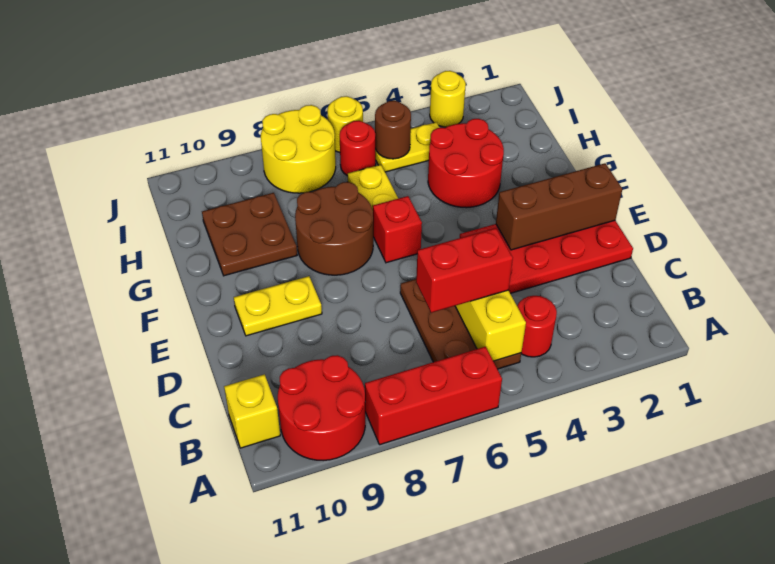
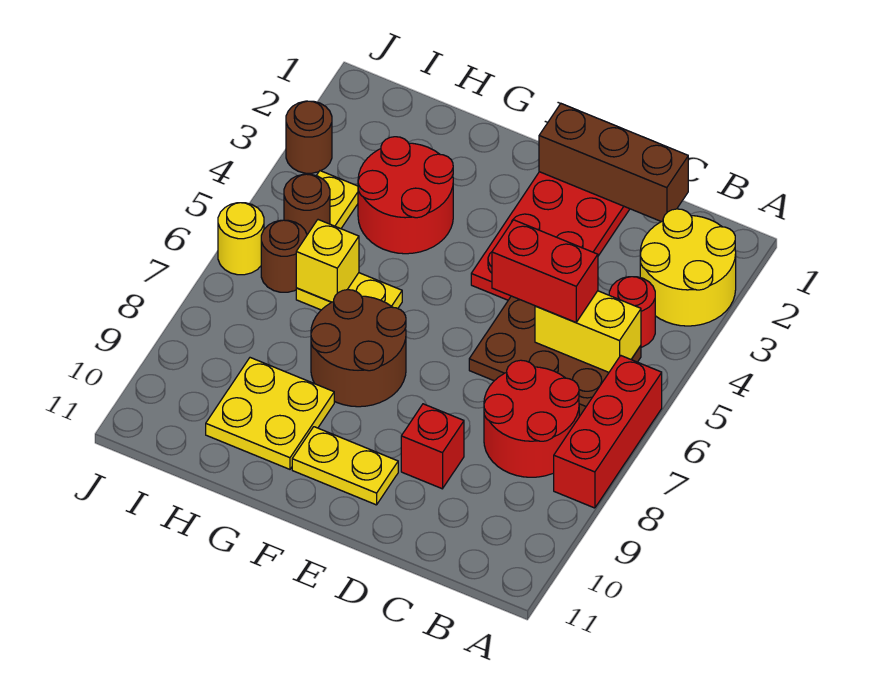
red round brick A9:B10 level 1 -> red round brick B7:C8 level 1
yellow brick B11 level 1 -> yellow brick H6 level 2
red brick C5:C6 level 3 -> red brick C5:D5 level 3
brown brick E1:E3 level 2 -> brown brick C1:E1 level 2
yellow plate E9:E10 level 1 -> yellow plate E10:F10 level 1
red brick F6 level 1 -> red brick D9 level 1
brown plate G9:H10 level 1 -> yellow plate G9:H10 level 1
red round brick I6 level 1 -> brown round brick I6 level 1
yellow round brick I7:J8 level 1 -> yellow round brick A2:B3 level 1
yellow round brick J3 level 1 -> brown round brick J3 level 1

